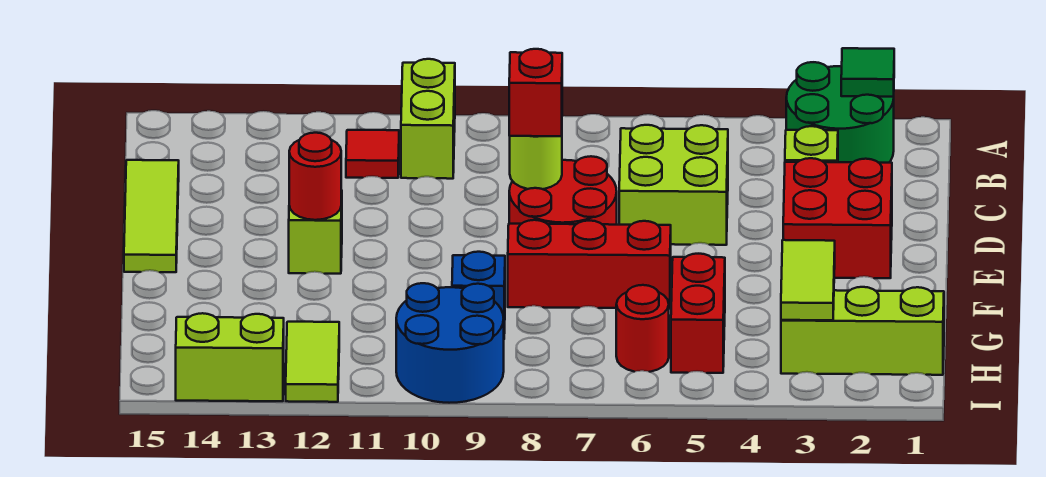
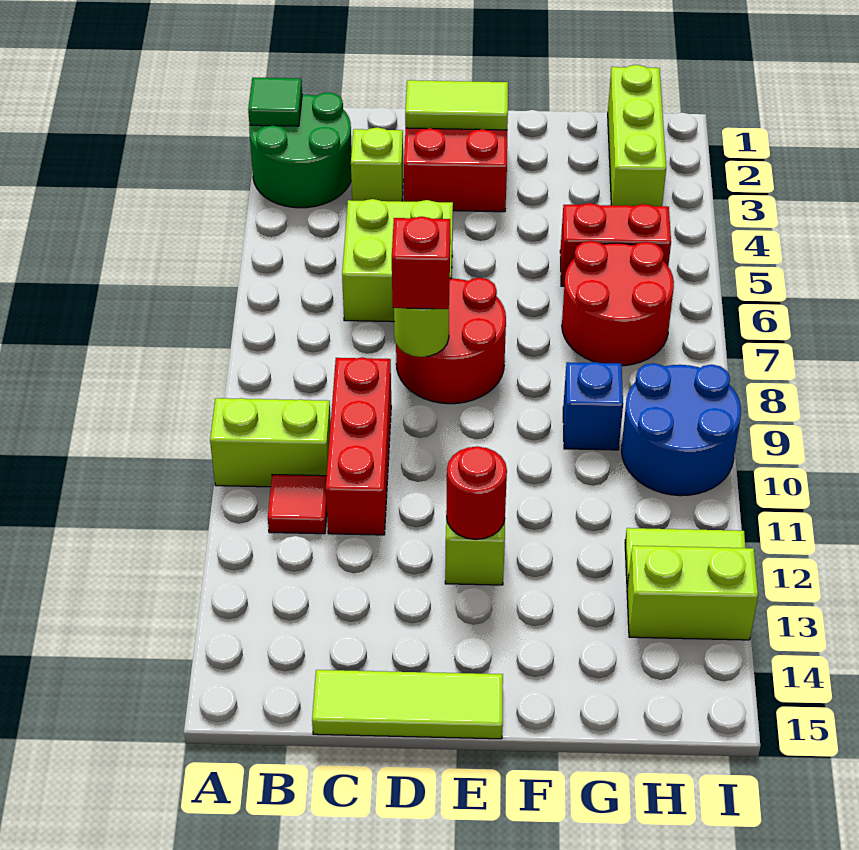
red brick F6:F8 level 1 -> red brick C9:C11 level 1
lime tile G3:H3 level 2 -> lime tile D2:E2 level 2
red round brick H6 level 1 -> red round brick G6:H7 level 1
lime brick I13:I14 level 1 -> lime brick H13:I13 level 1

